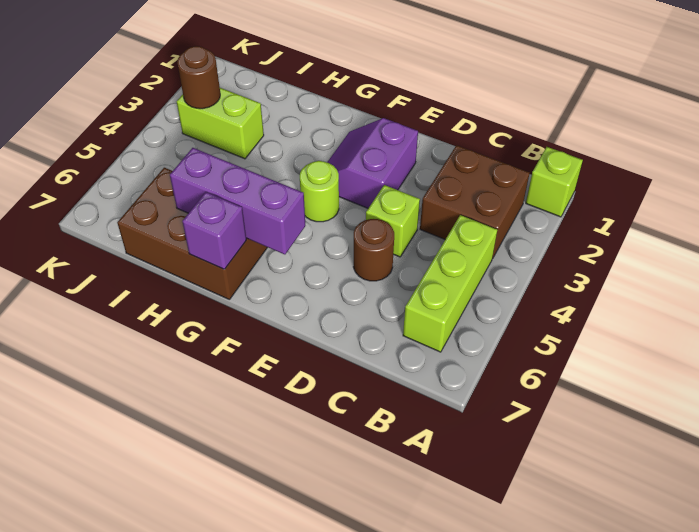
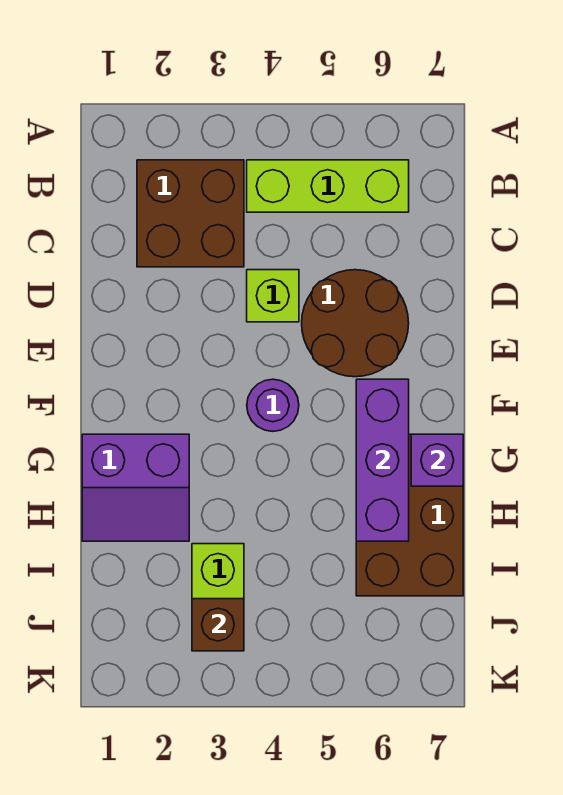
lime brick A1 level 1 -> none
brown round brick D5 level 1 -> brown round brick D5:E6 level 1
purple slope E2:F3 level 1 top E -> purple slope G1:H2 level 1 top G
lime round brick F4 level 1 -> purple round brick F4 level 1
brown round brick J3 level 2 -> brown brick J3 level 2

